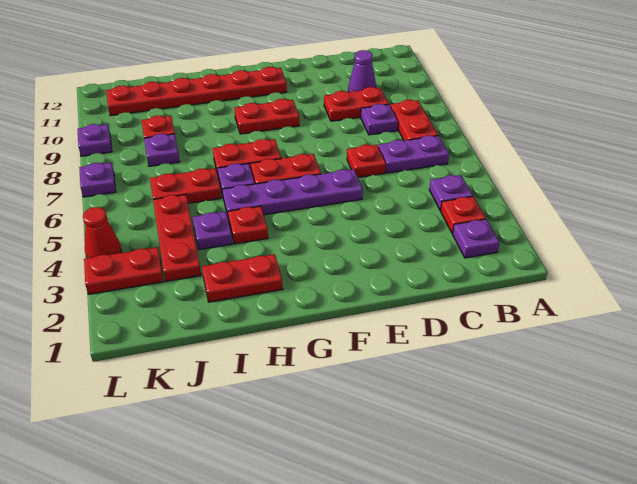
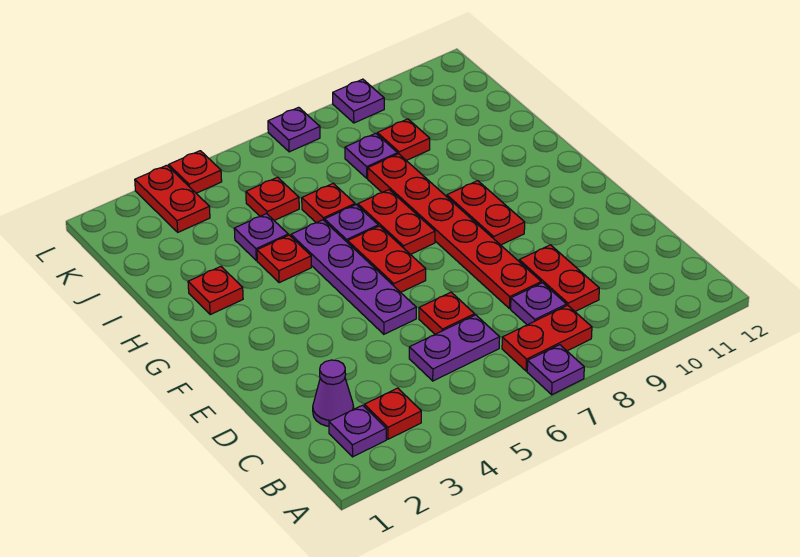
purple plate B4 level 1 -> purple plate A7 level 1
purple plate B6:C6 level 1 -> purple plate C5:C6 level 1
purple cone C10 level 1 -> purple cone C2 level 1
red plate F11:K11 level 1 -> red plate D8:I8 level 1
red plate H2:I2 level 1 -> red plate H2 level 1
red plate I6:J6 level 1 -> red plate I6 level 1
red plate J3:J5 level 1 -> red plate J5 level 1
red cone L4 level 1 -> red plate L4 level 1

